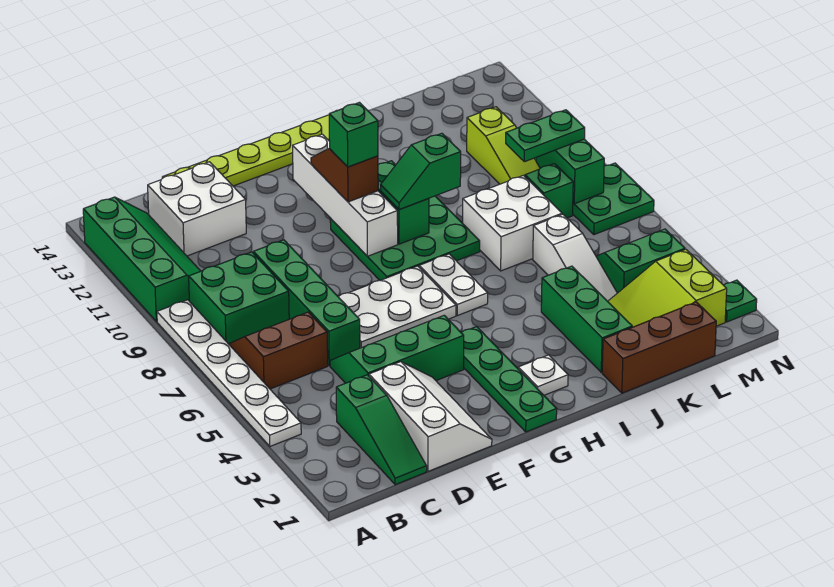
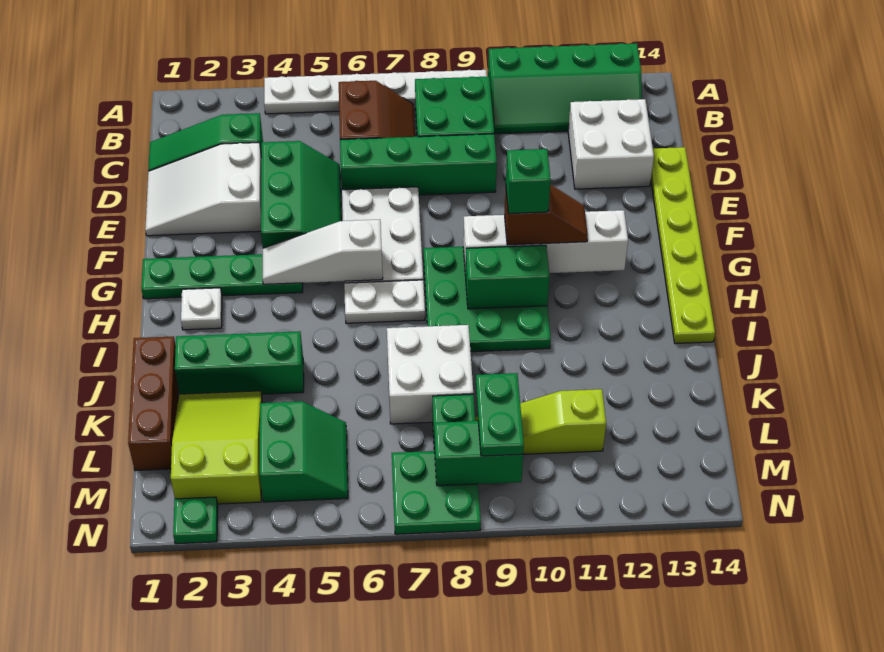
white slope D1:E3 level 1 top D -> white slope D1:E3 level 1 top 3
green slope H9:I9 level 3 top I -> none
white slope K4:K6 level 1 top 6 -> white slope G4:G6 level 2 top 6

